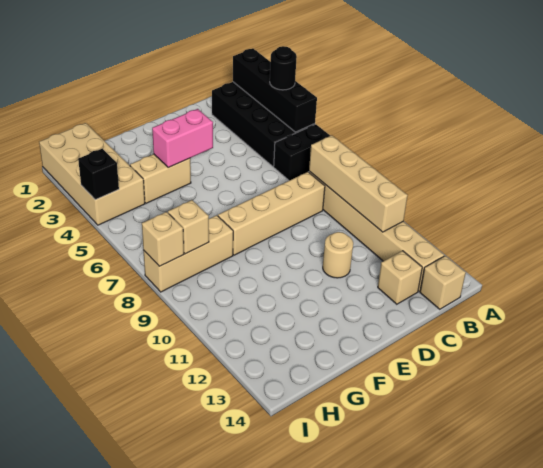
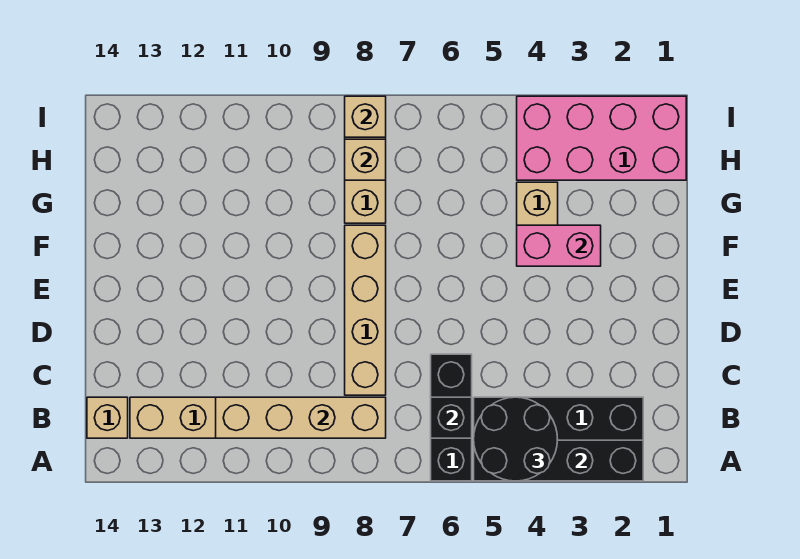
black round brick A4 level 3 -> black round brick A4:B5 level 3
black brick A6:B6 level 1 -> black brick A6:C6 level 1
tan brick C13 level 1 -> none
tan round brick D11 level 1 -> none
pink brick E4:F4 level 2 -> pink brick F3:F4 level 2
tan brick H1:I4 level 1 -> pink brick H1:I4 level 1
black brick I4 level 2 -> black brick B6 level 2

